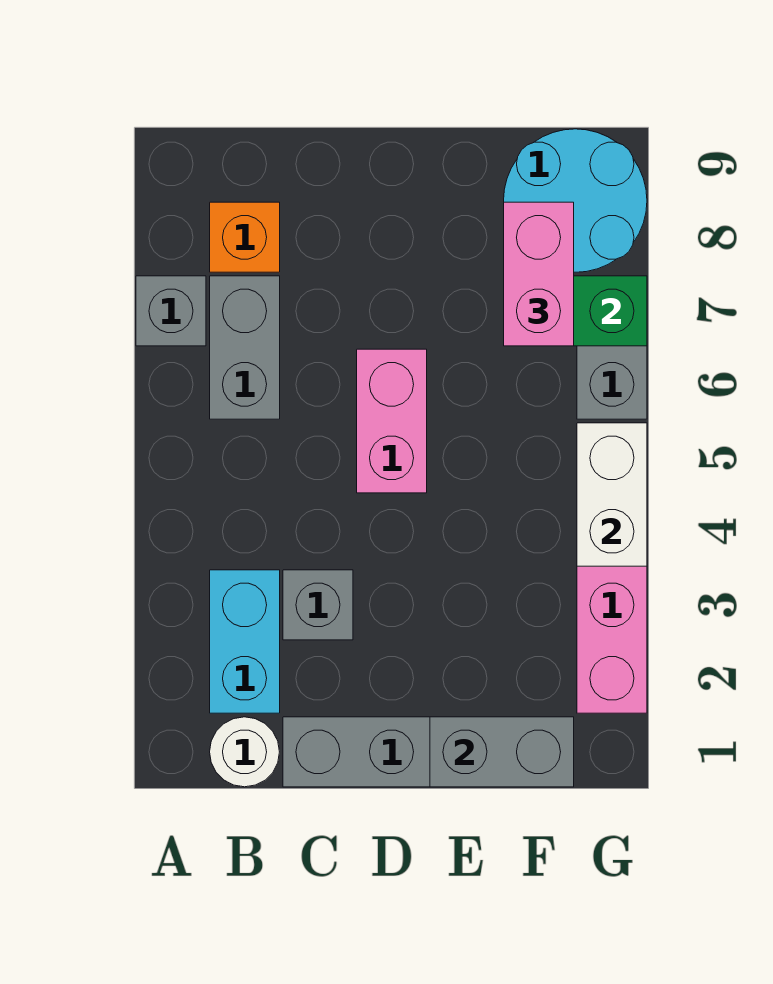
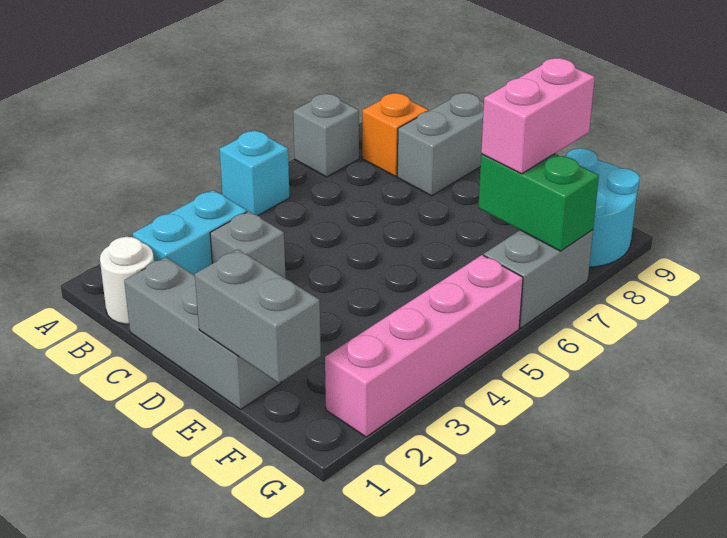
none -> cyan brick A5 level 1
grey brick B6:B7 level 1 -> grey brick C8:C9 level 1
pink brick D5:D6 level 1 -> none
white brick G4:G5 level 2 -> none

